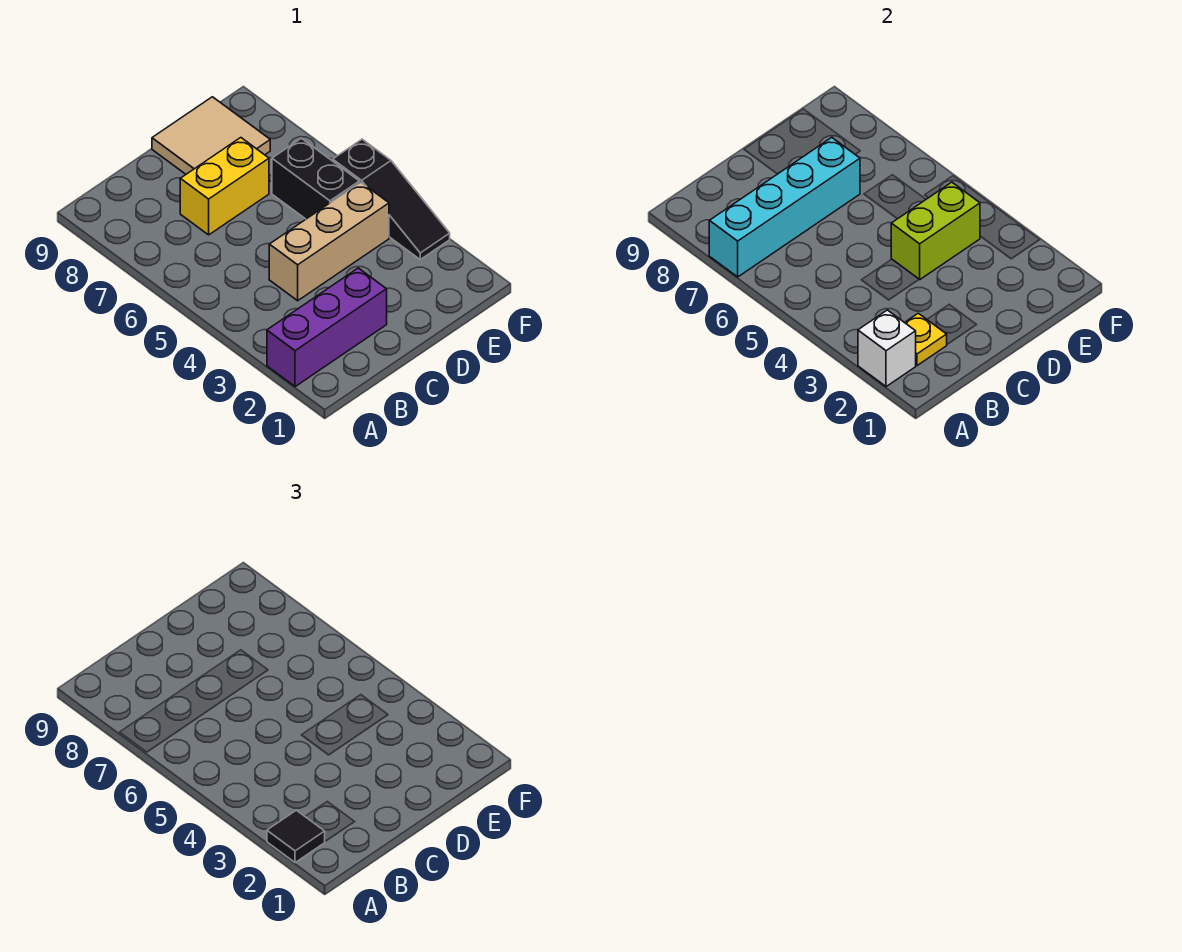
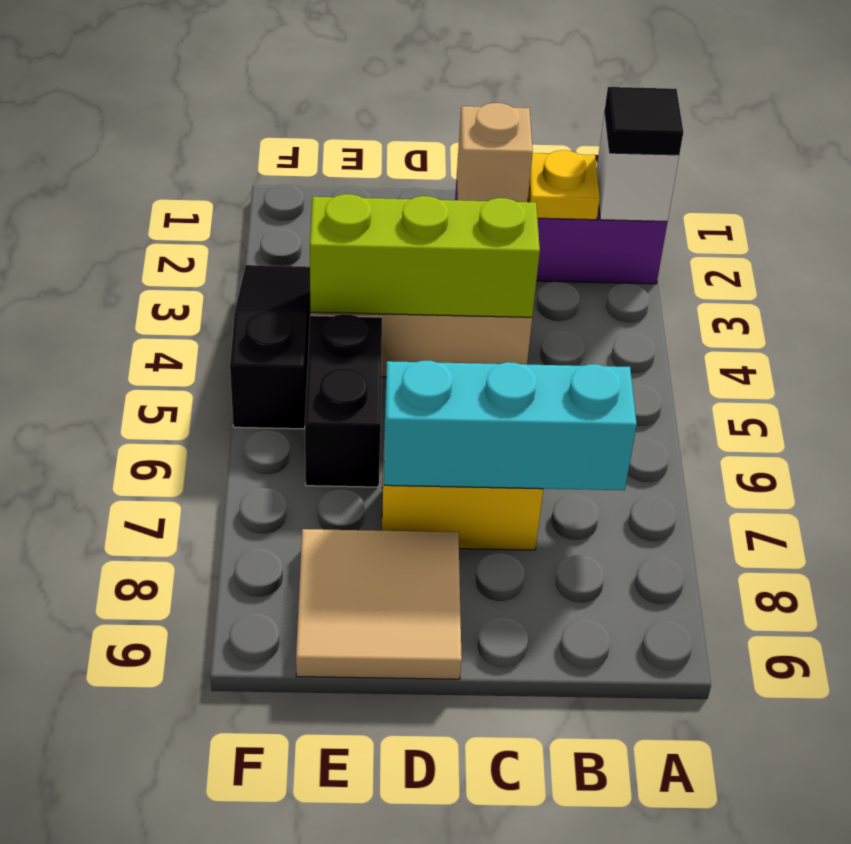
cyan brick A7:D7 level 2 -> cyan brick B7:D7 level 2
none -> tan brick C2 level 2
lime brick D4:E4 level 2 -> lime brick C4:E4 level 2

